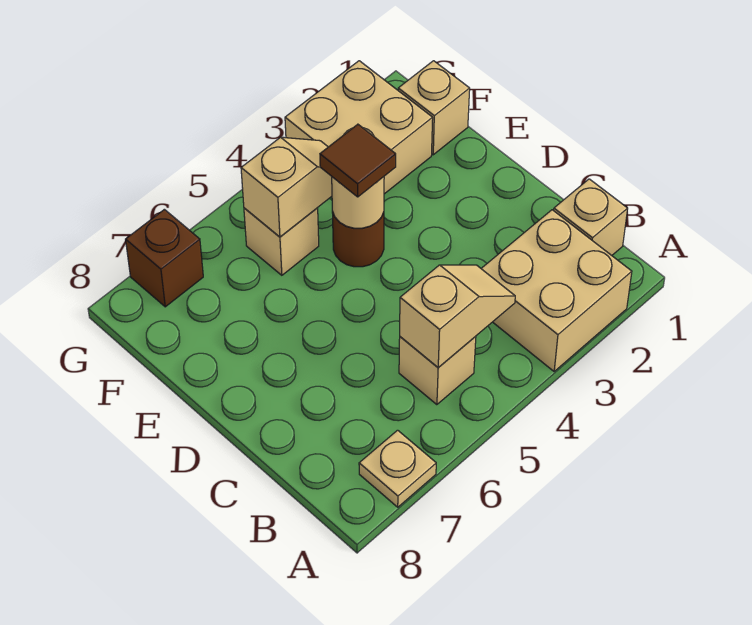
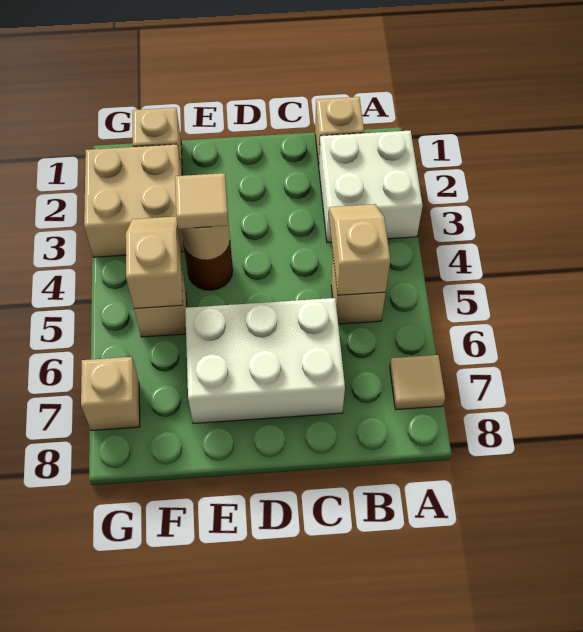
tan brick A2:B3 level 1 -> white brick A2:B3 level 1
tan plate A7 level 1 -> tan tile A7 level 1
none -> white brick C6:E7 level 1
brown tile E4 level 3 -> tan tile E4 level 3
brown brick G7 level 1 -> tan brick G7 level 1

